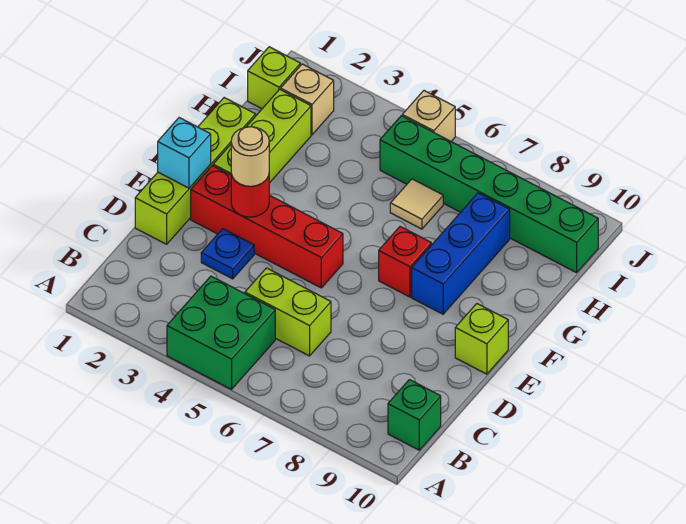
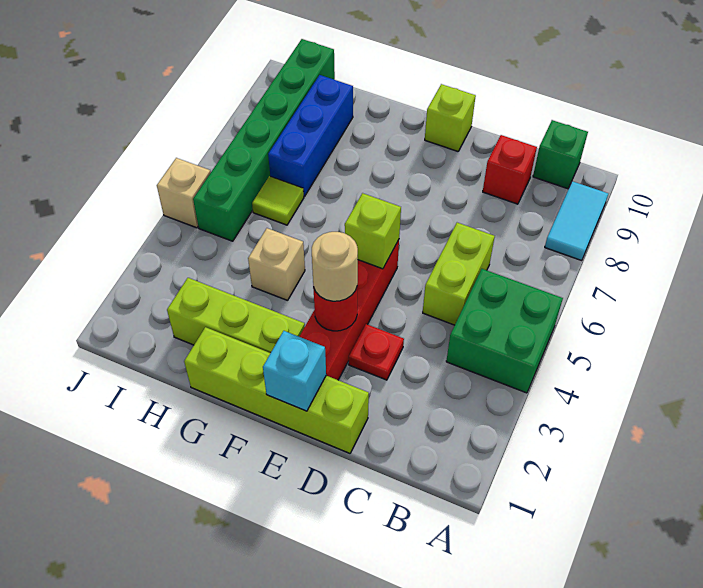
none -> cyan tile A8:A9 level 1
blue plate D3 level 1 -> red plate D3 level 1
red brick F7 level 1 -> red brick C9 level 1
blue brick F8:H8 level 1 -> blue brick H7:H9 level 1
tan tile H6 level 1 -> lime tile H6 level 1
lime brick I1 level 1 -> lime brick E5 level 2
tan brick I2 level 1 -> tan brick G4 level 1

